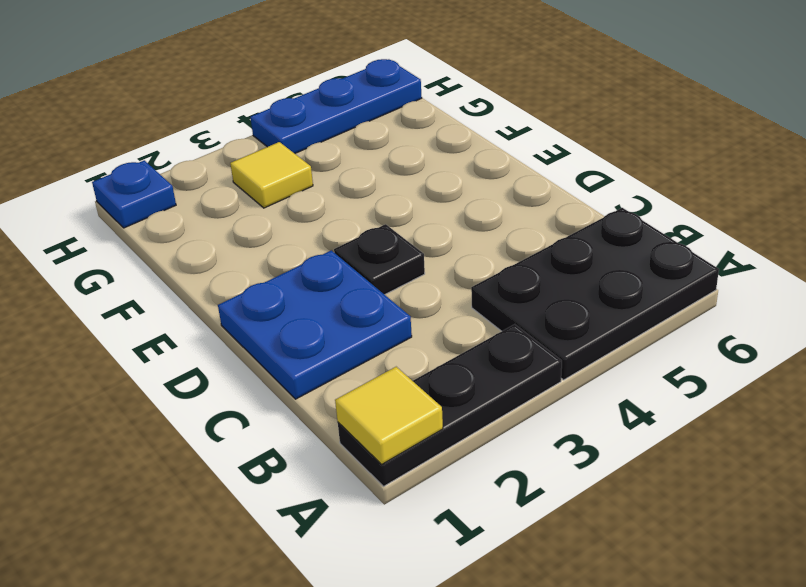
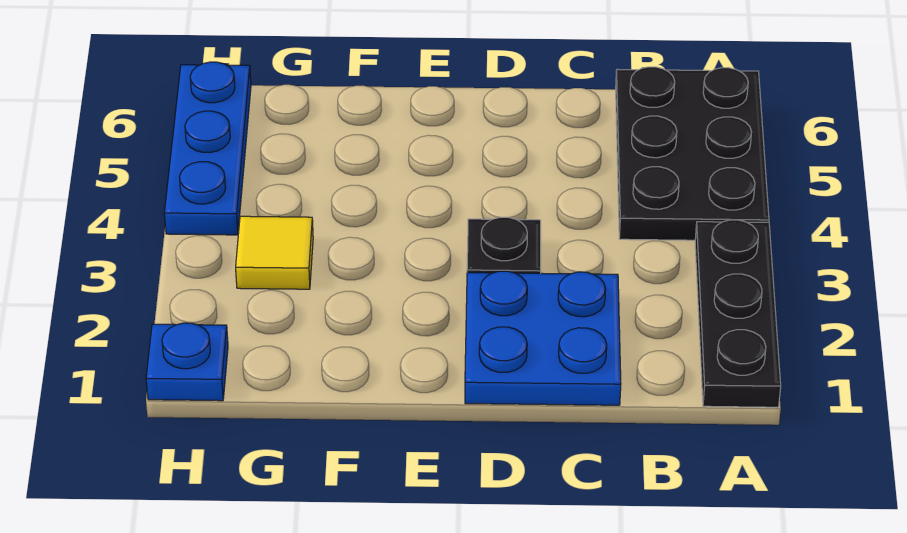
yellow tile A1 level 2 -> none

